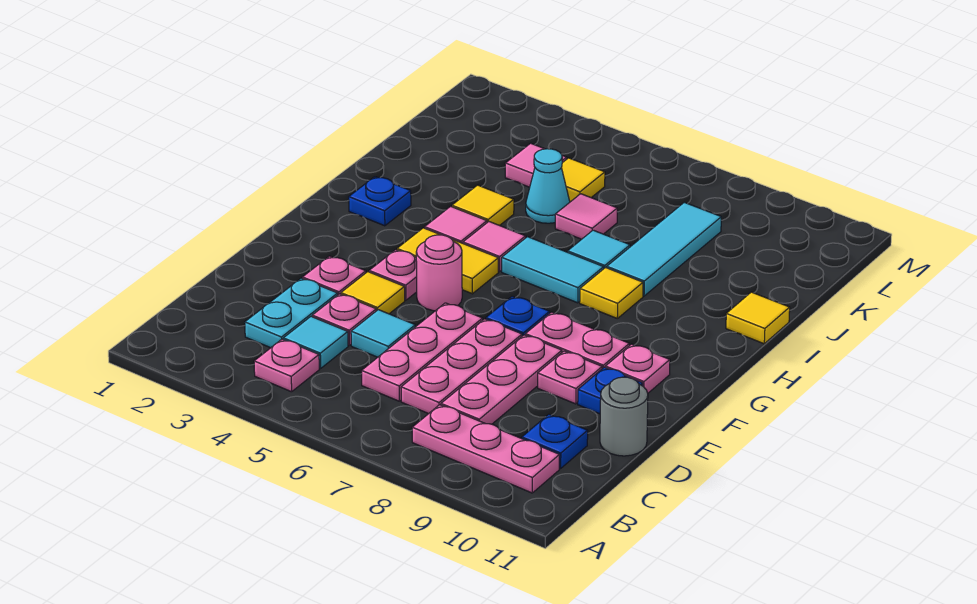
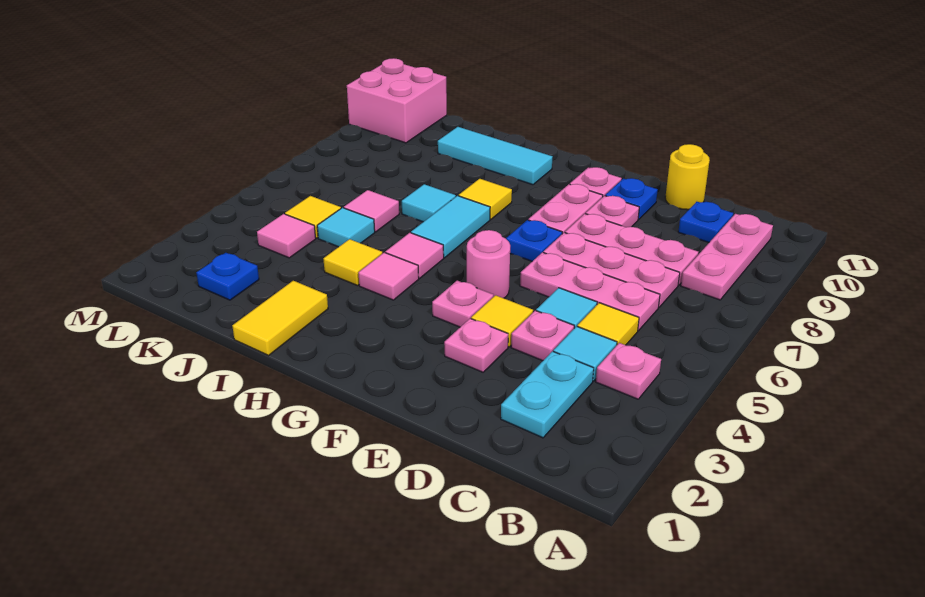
cyan plate C3:D3 level 1 -> cyan plate C2:C3 level 1
grey round brick D11 level 1 -> yellow round brick D11 level 1
yellow tile G4:G5 level 1 -> yellow tile I1:I2 level 1
blue plate H2 level 1 -> blue plate K2 level 1
cyan tile I8:K8 level 1 -> cyan tile H10:J10 level 1
yellow tile I11 level 1 -> yellow tile C5 level 1
cyan cone J5 level 1 -> cyan tile J5 level 1
none -> pink brick L10:M11 level 1

